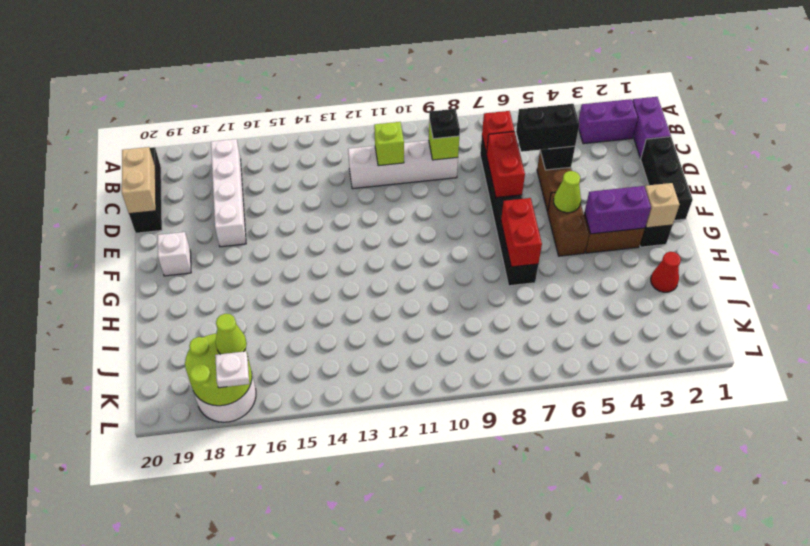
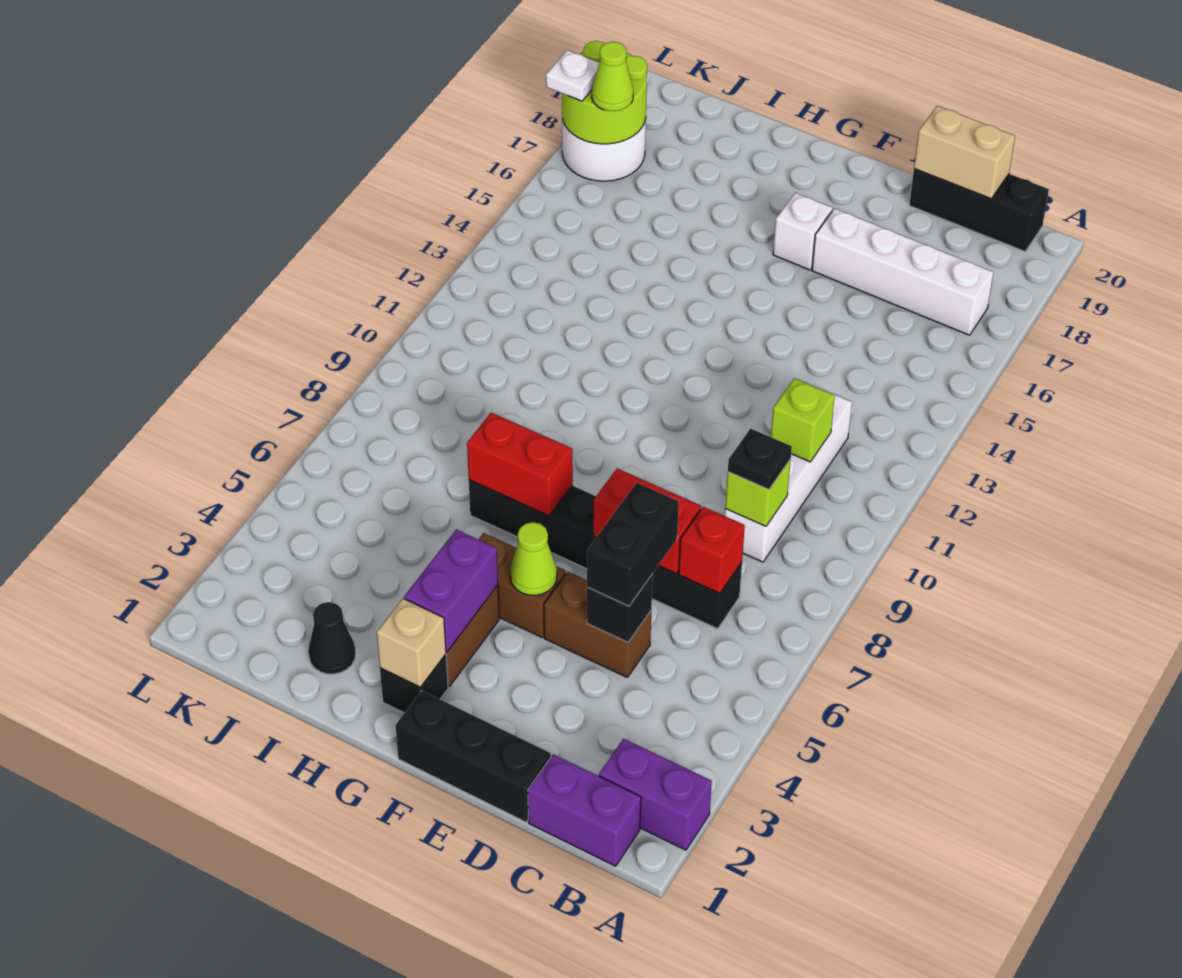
purple brick B2:B3 level 1 -> purple brick A2:B2 level 1
white brick F19 level 1 -> white brick F17 level 1
red cone I2 level 1 -> black cone I2 level 1

